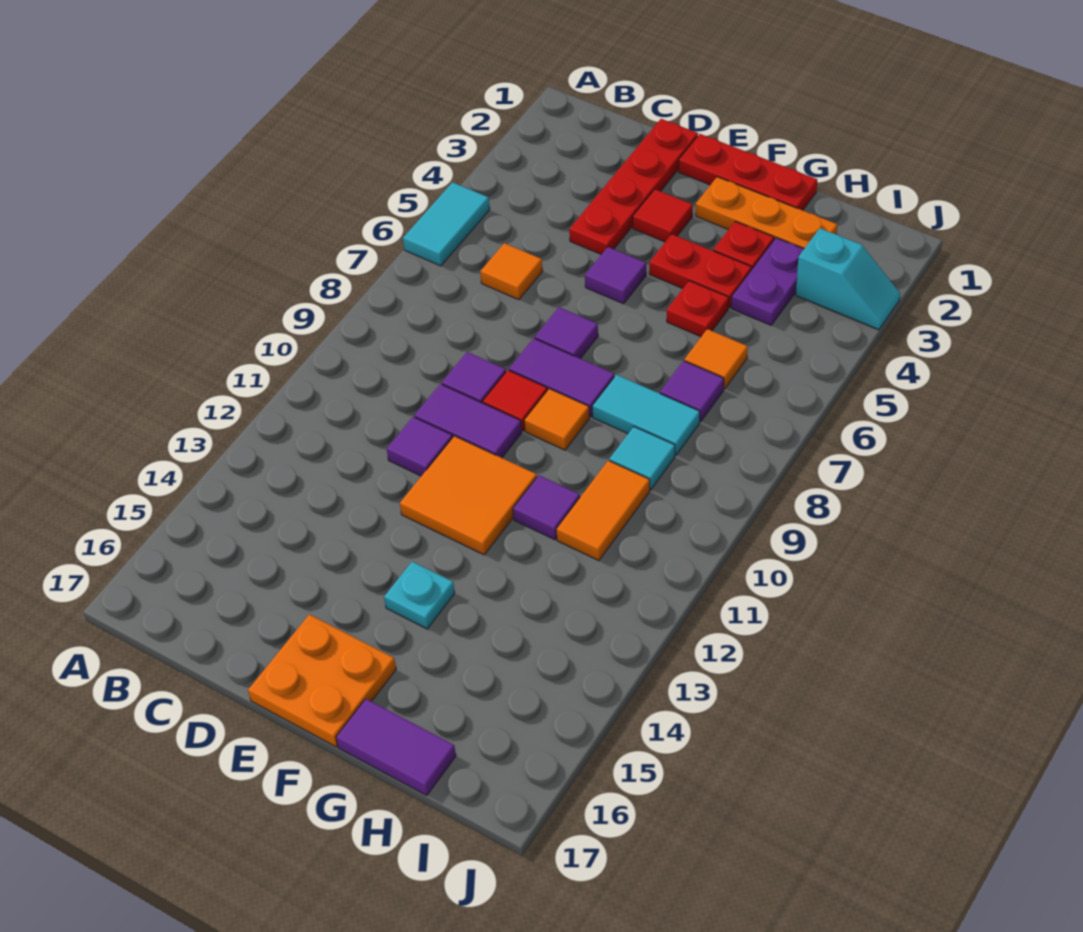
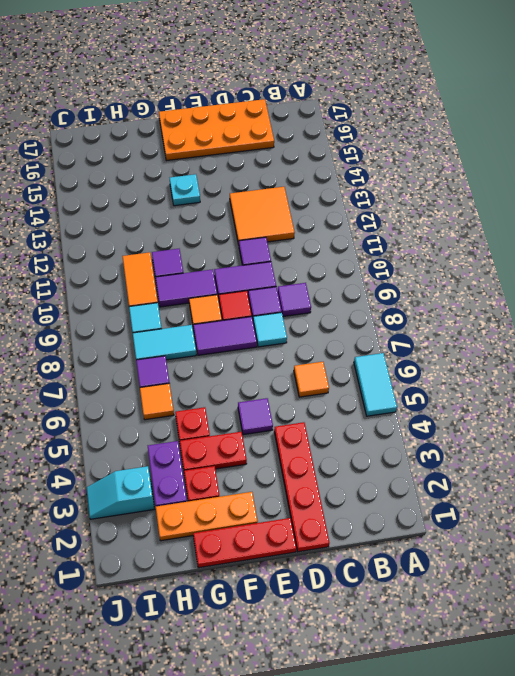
none -> cyan tile D8 level 1
red tile E3 level 1 -> none
purple tile E7 level 1 -> purple tile C9 level 1
orange tile E11:F12 level 1 -> orange tile C12:D13 level 1
orange plate E16:F17 level 1 -> orange plate C16:F17 level 1
purple tile G17:H17 level 1 -> purple tile F10:G10 level 1

